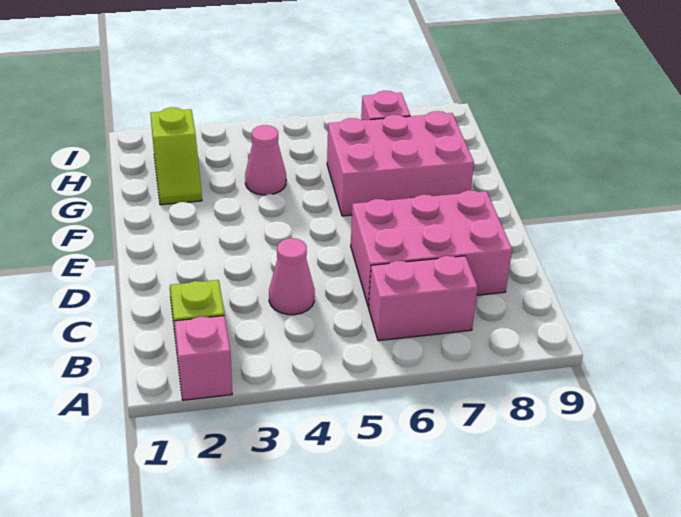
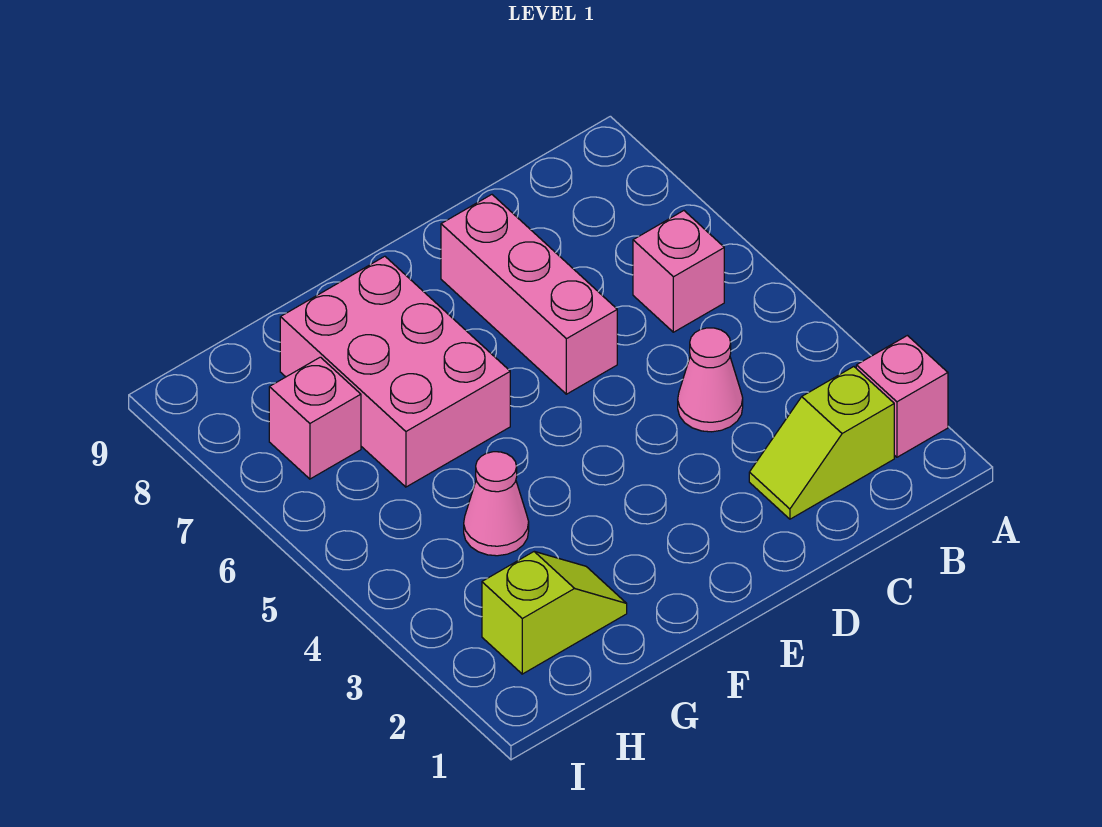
pink brick B6:B7 level 1 -> pink brick B6 level 1
pink brick C6:D8 level 1 -> pink brick D6:D8 level 1

